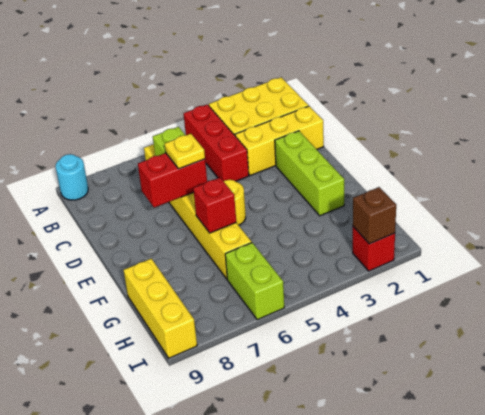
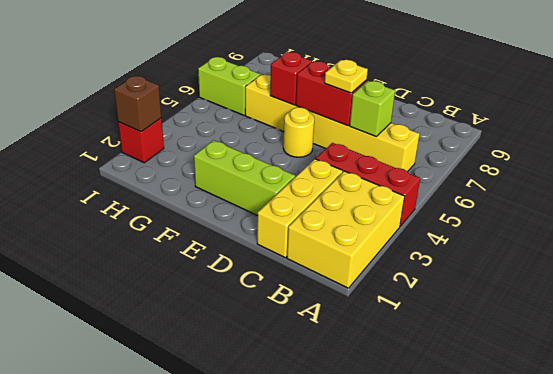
cyan round brick A9 level 1 -> none
red brick D6:D7 level 2 -> red brick D6:E6 level 2
yellow brick G9:I9 level 1 -> none

